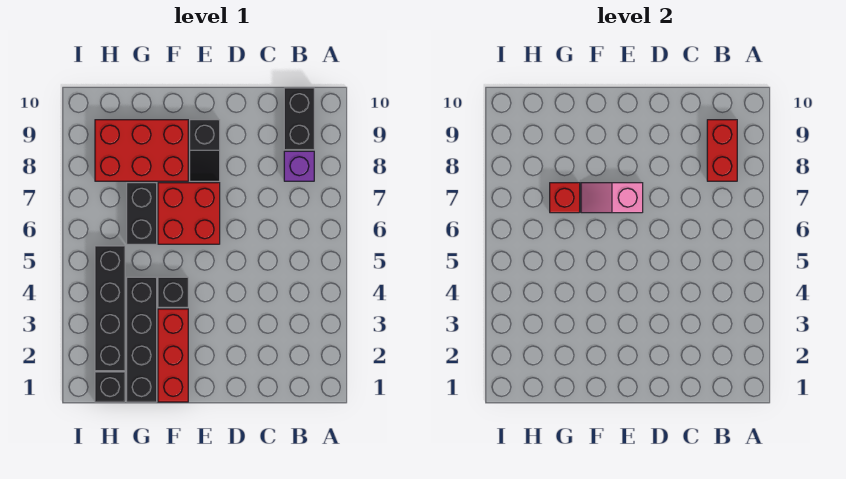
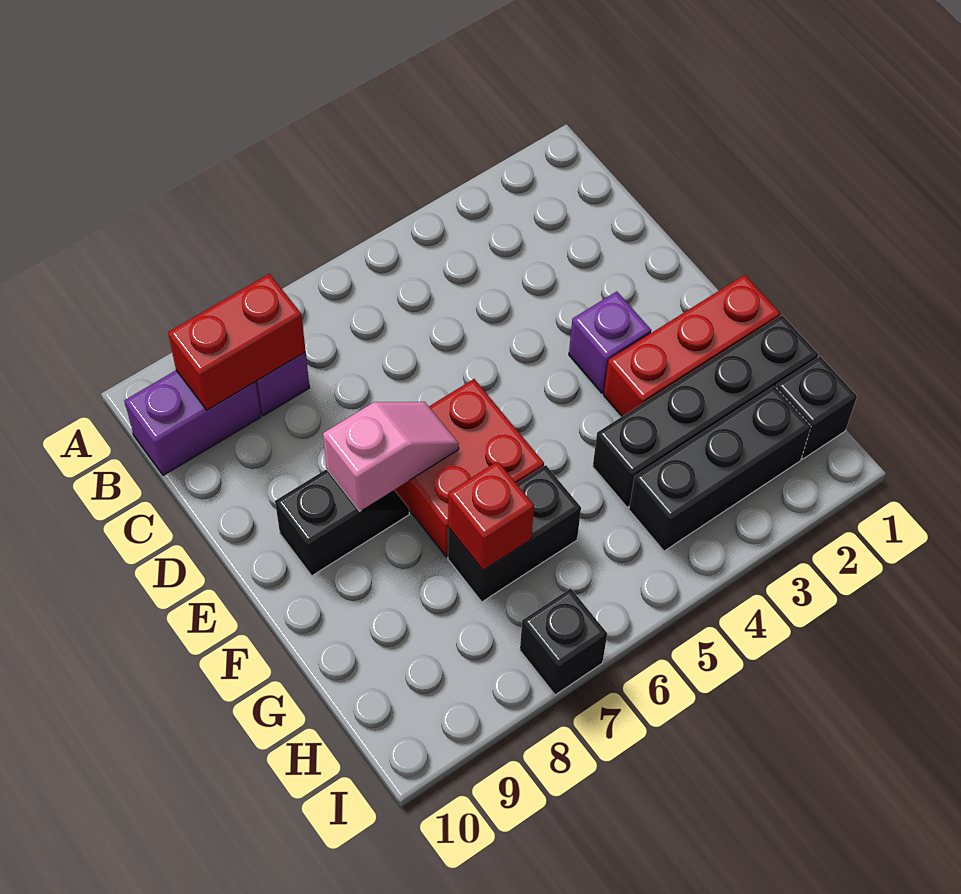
black brick B9:B10 level 1 -> purple brick B9:B10 level 1
none -> purple brick E3 level 1
pink slope E7:F7 level 2 top E -> pink slope E7:E8 level 2 top 8
black brick F4 level 1 -> black brick I7 level 1
red brick F8:H9 level 1 -> none
black brick H2:H5 level 1 -> black brick H2:H4 level 1

